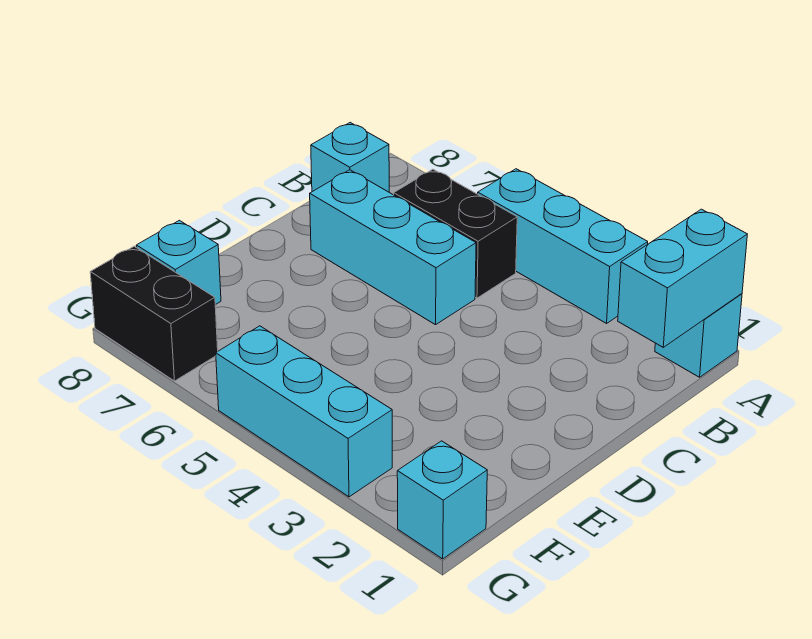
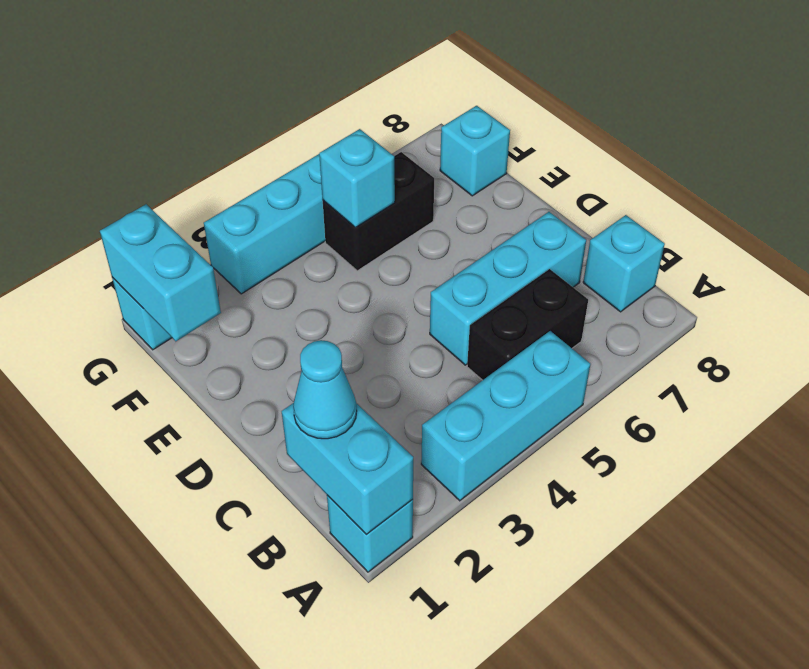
none -> cyan cone B1 level 3
none -> cyan brick F1:G1 level 2
none -> cyan brick F5 level 2
black brick G7:G8 level 1 -> black brick F5:F6 level 1

